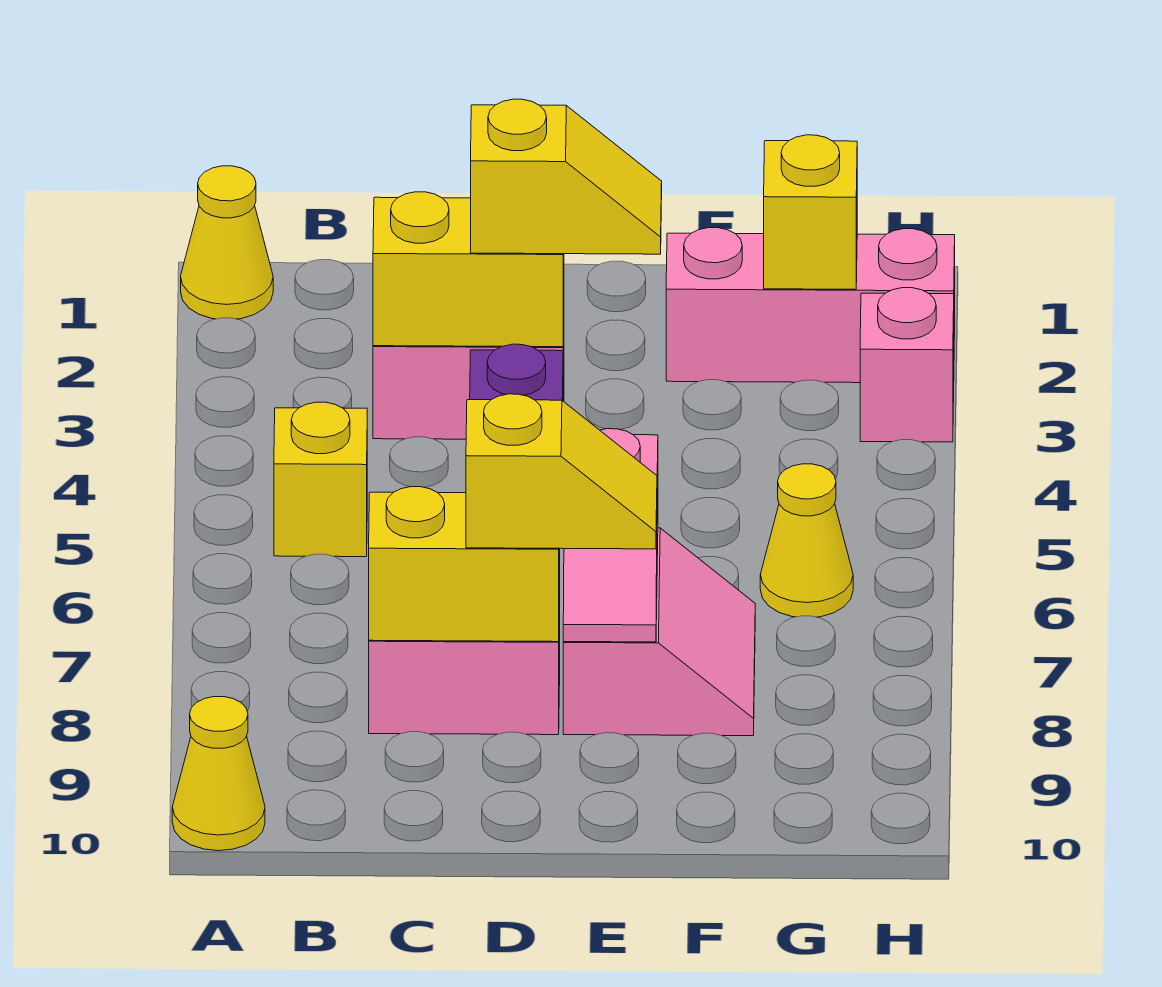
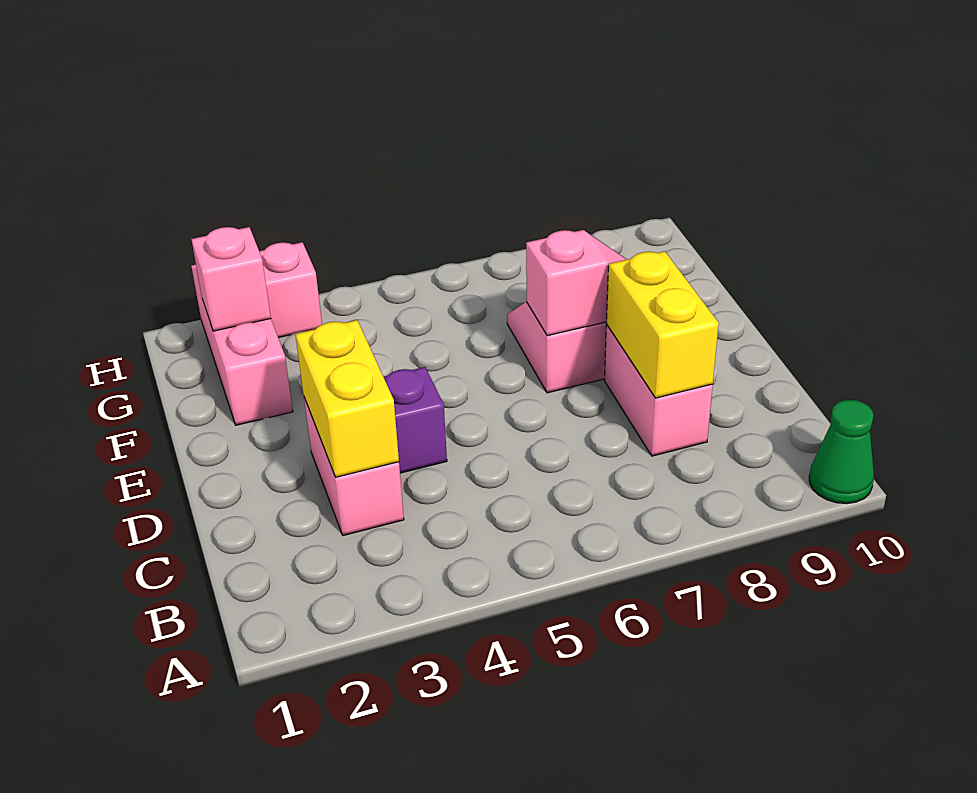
yellow cone A1 level 1 -> none
yellow cone A10 level 1 -> green cone A10 level 1
yellow brick B5 level 1 -> none
yellow slope D3:E3 level 3 top D -> none
yellow slope D8:E8 level 3 top D -> none
yellow brick G2 level 2 -> pink brick G2 level 2
yellow cone G6 level 1 -> none

